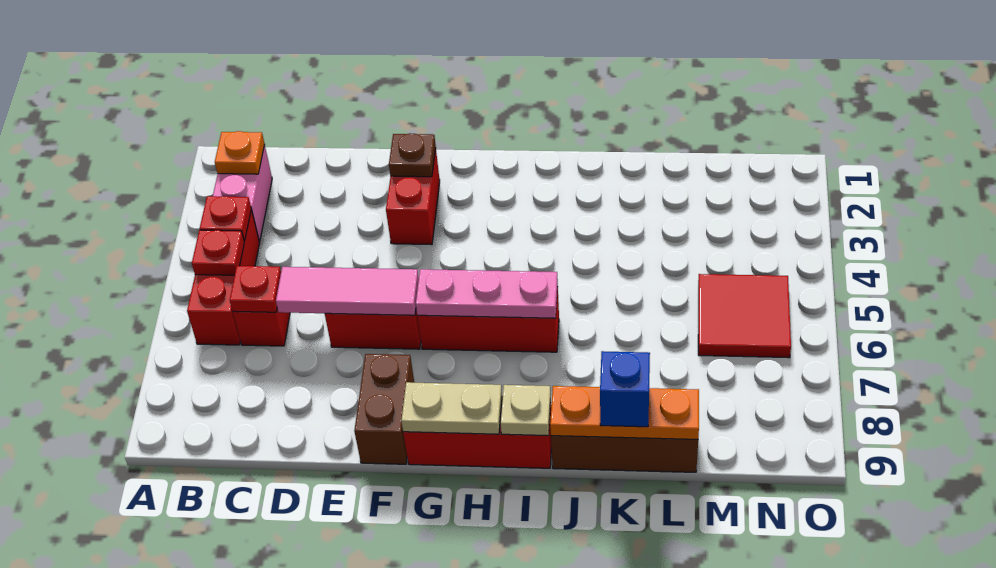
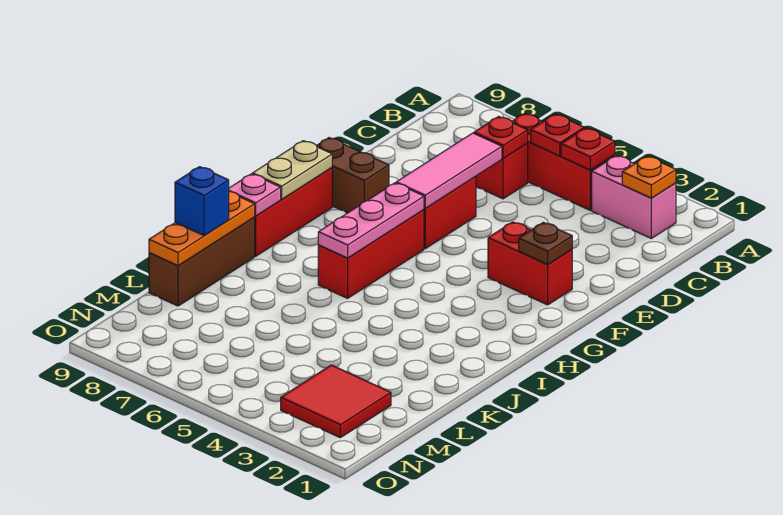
tan plate I9 level 2 -> pink plate I9 level 2
red tile M5:N6 level 1 -> red tile M2:N3 level 1

